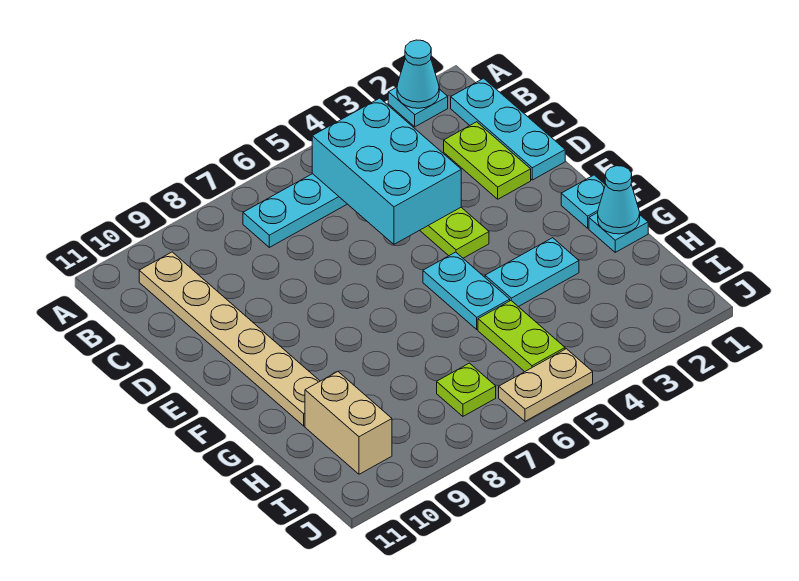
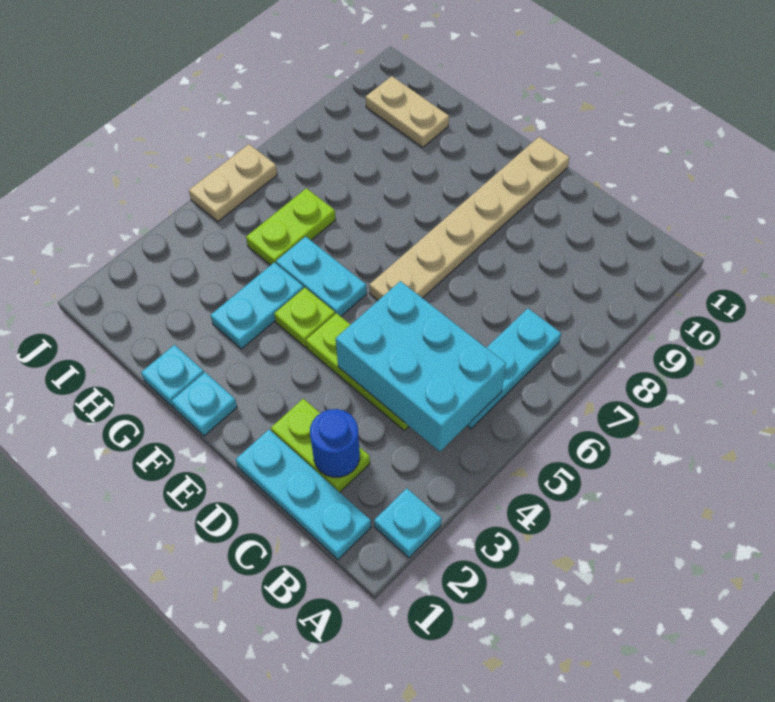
cyan cone A2 level 2 -> none
tan plate B10:G10 level 1 -> tan plate E6:E11 level 1
none -> blue round brick C2 level 2
cyan cone G1 level 2 -> none
lime plate H5:I5 level 1 -> lime plate H5:H6 level 1
tan brick H10:I10 level 1 -> tan plate H10:I10 level 1
lime plate I7 level 1 -> lime plate F4 level 1

